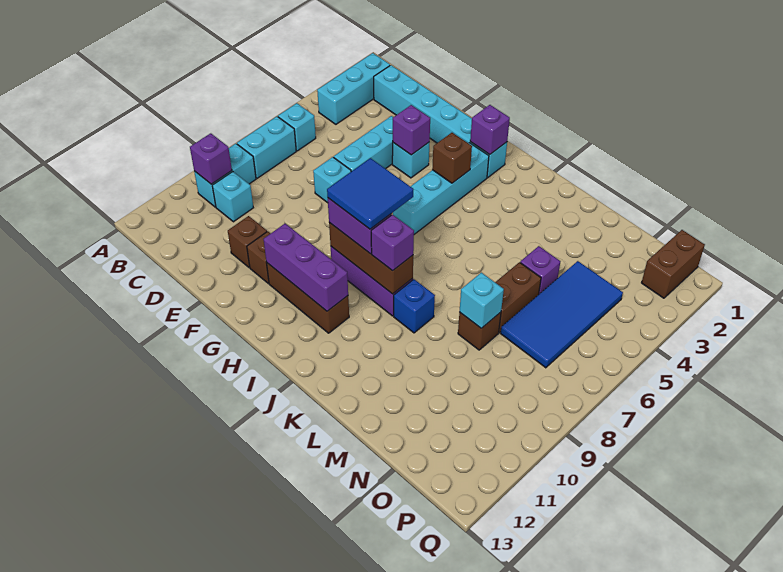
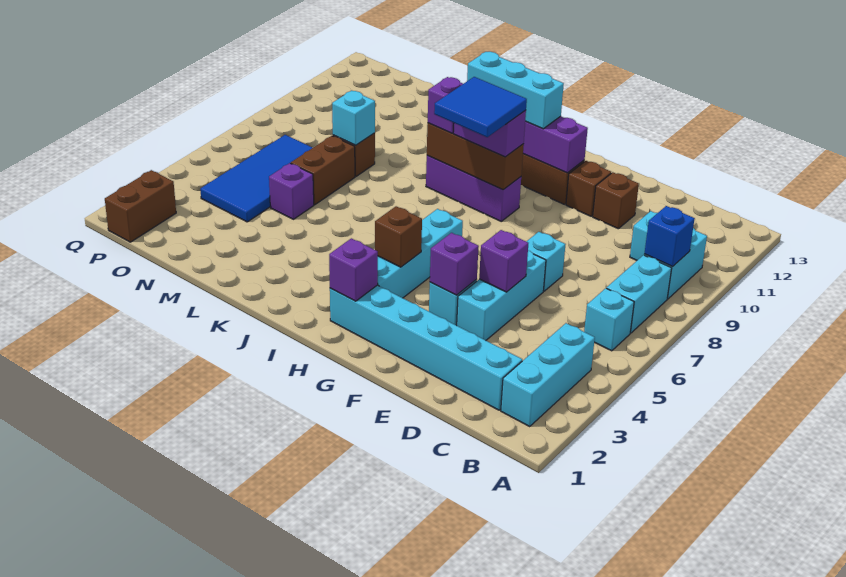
purple brick B10 level 2 -> purple brick E5 level 2
none -> cyan brick H11:J11 level 3
blue brick K9 level 1 -> blue brick B9 level 2

